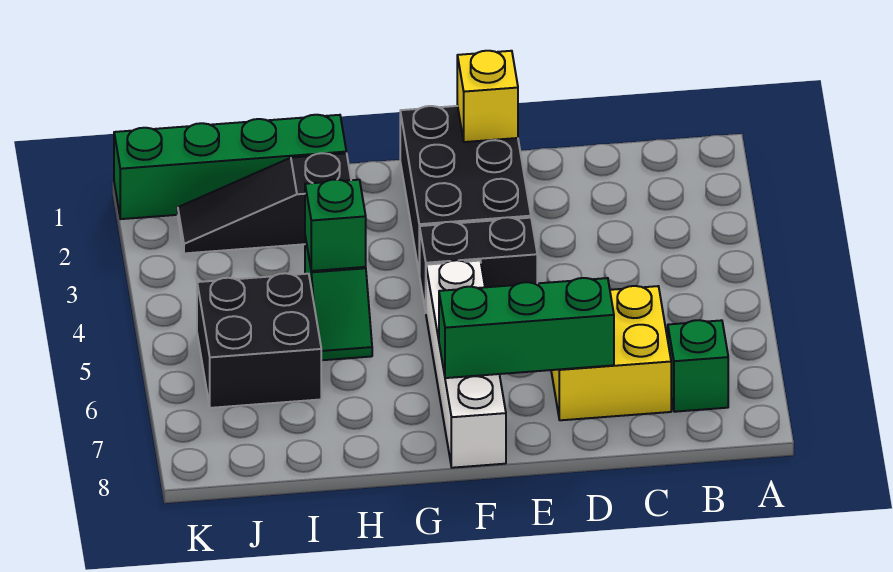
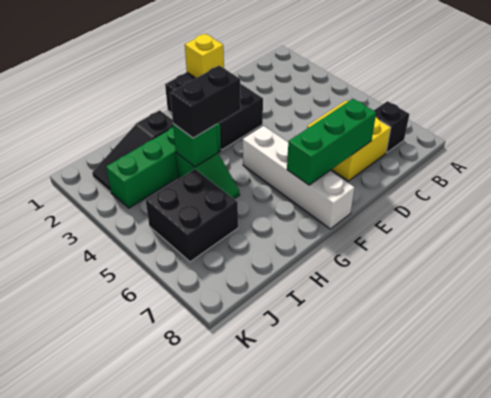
green brick B7 level 1 -> black brick B7 level 1
black brick E4:F4 level 1 -> black brick G4:H4 level 3
green brick H1:K1 level 1 -> green brick G3:J3 level 1

